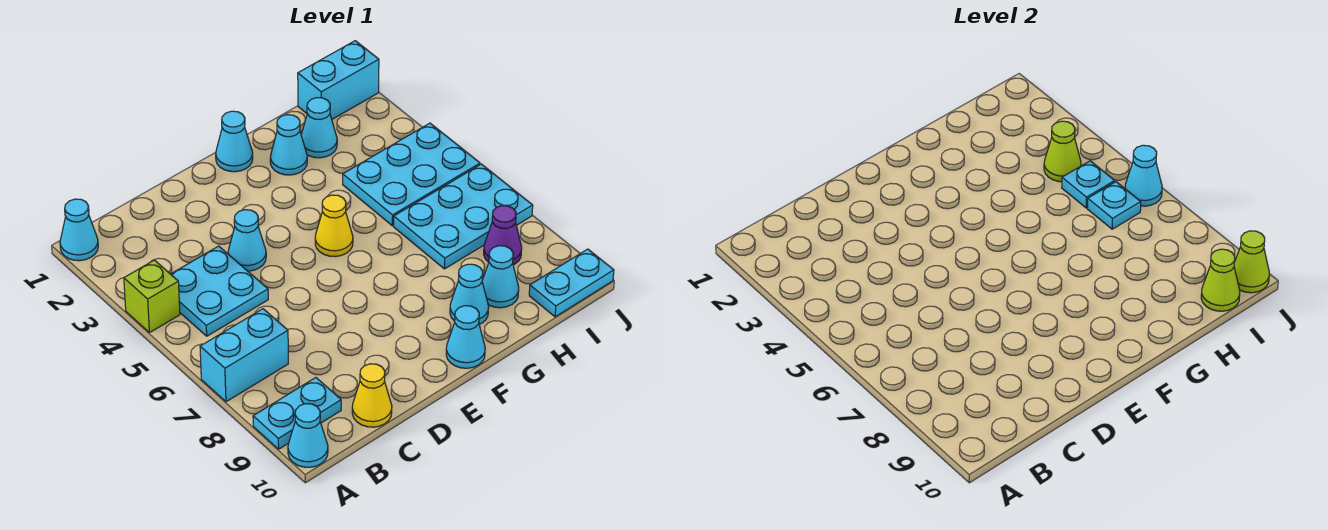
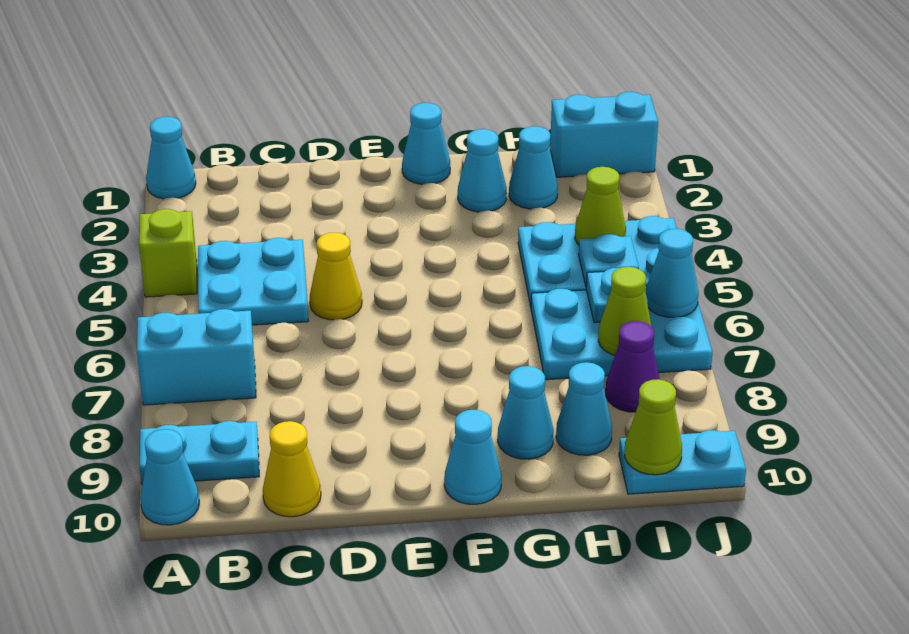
cyan cone D4 level 1 -> none
yellow cone F5 level 1 -> yellow cone D5 level 1
lime cone J10 level 2 -> lime cone I7 level 2

